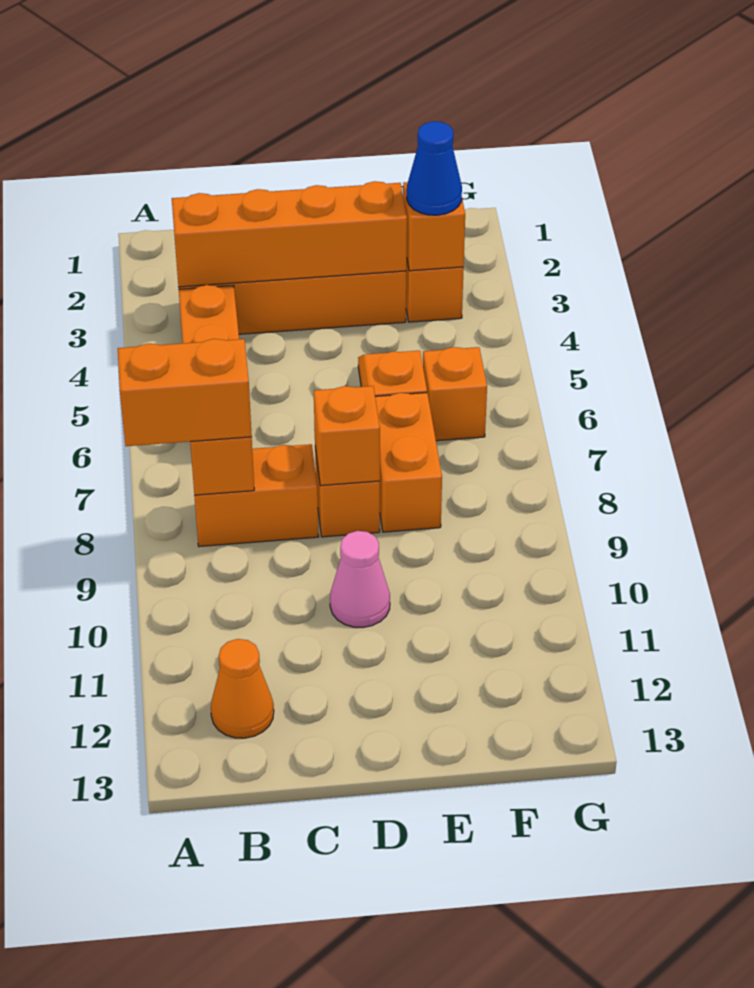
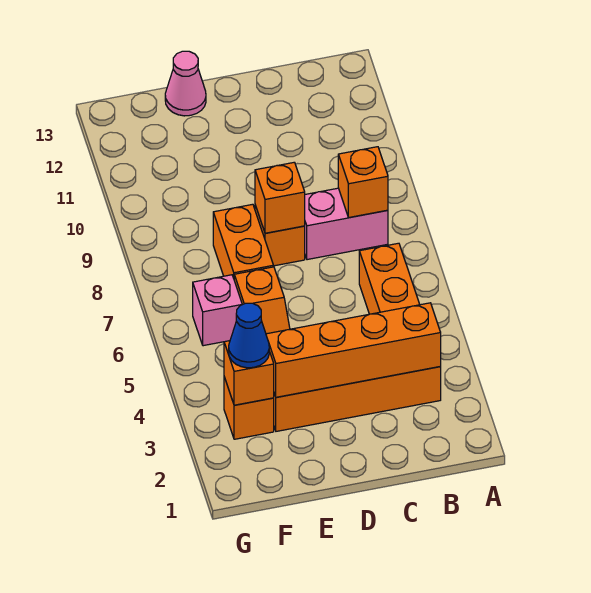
orange brick A8:B8 level 3 -> none
orange brick B8:C8 level 1 -> pink brick B8:C8 level 1
orange cone B12 level 1 -> none
pink cone D10 level 1 -> pink cone E13 level 1
orange brick F6 level 1 -> pink brick F6 level 1

